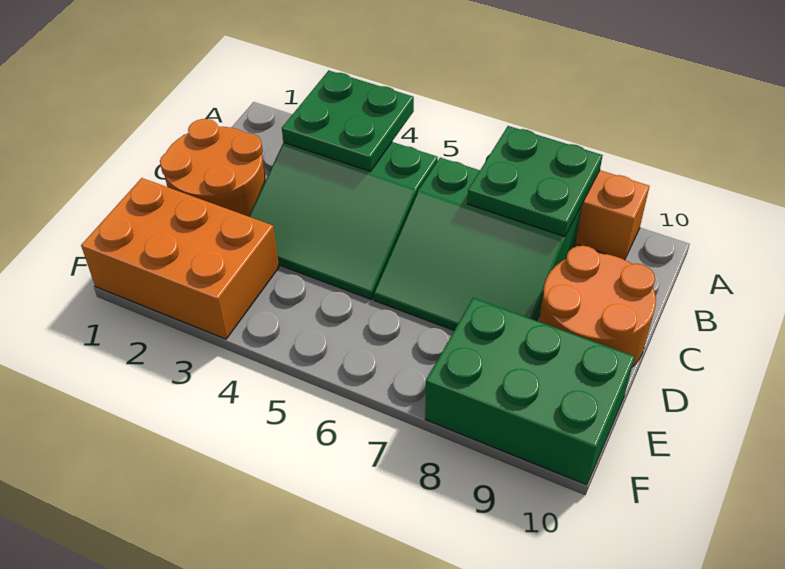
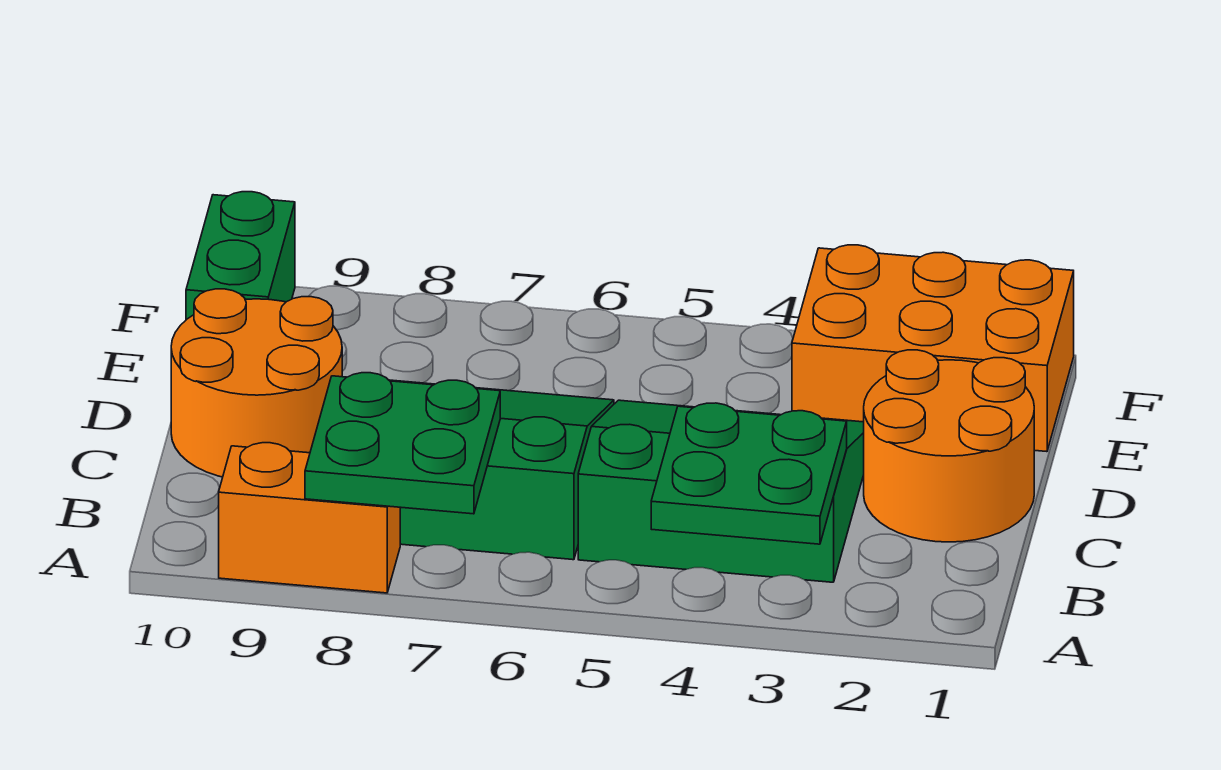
green brick E8:F10 level 1 -> green brick E10:F10 level 1

